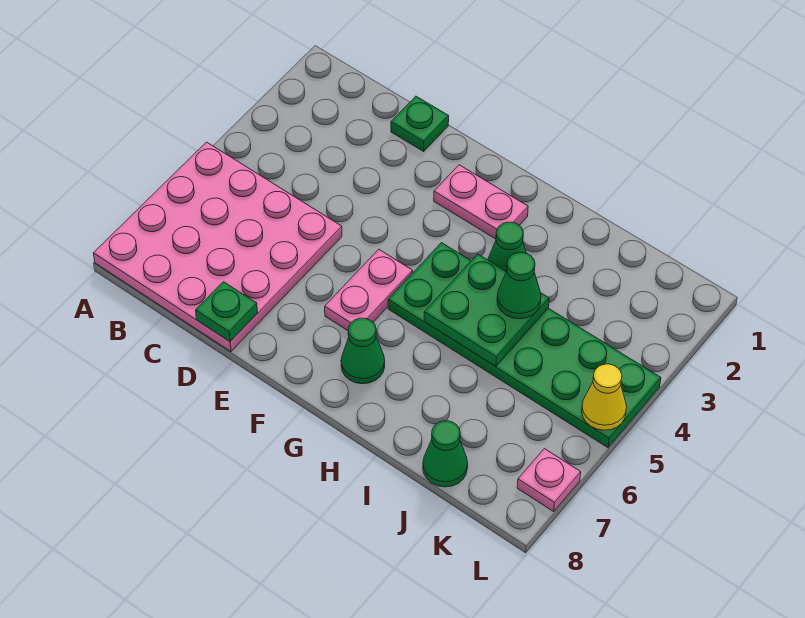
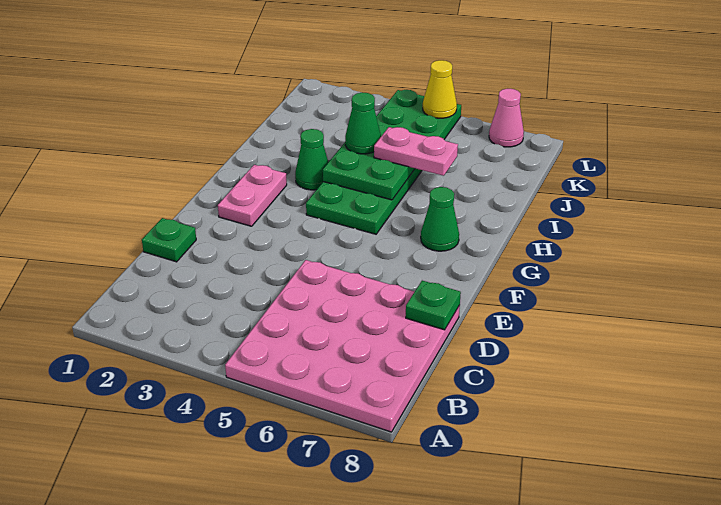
pink plate F5:F6 level 1 -> pink plate I5:I6 level 3
green cone J8 level 1 -> none
pink plate L7 level 1 -> pink cone L7 level 1

